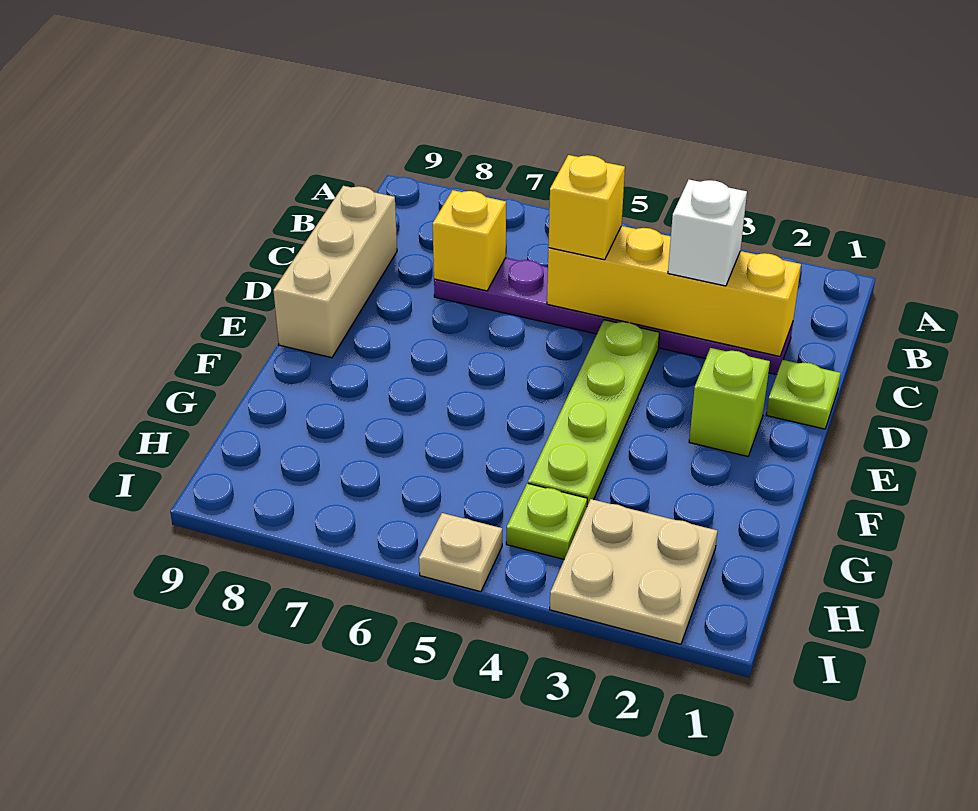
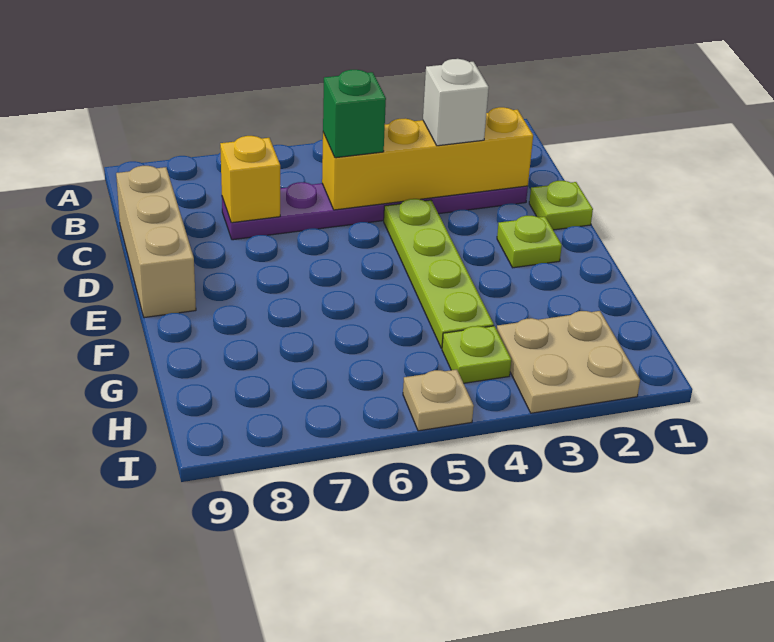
yellow brick C5 level 3 -> green brick C5 level 3
lime brick E2 level 1 -> lime plate E2 level 1

